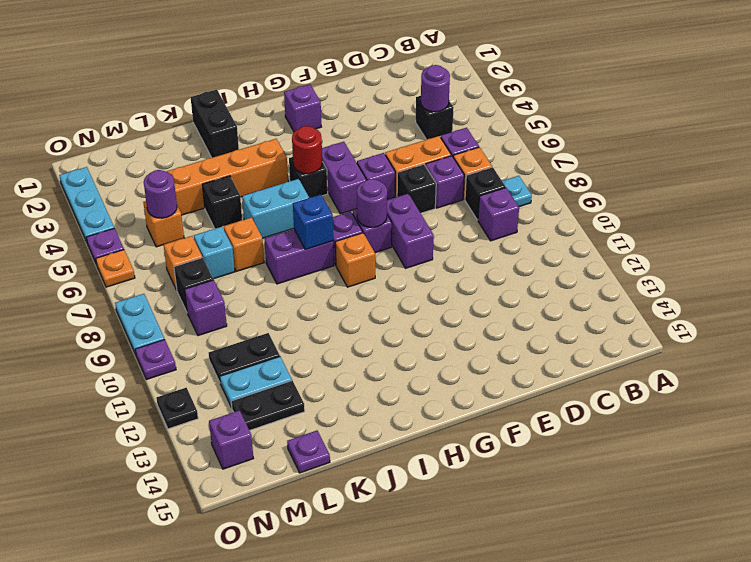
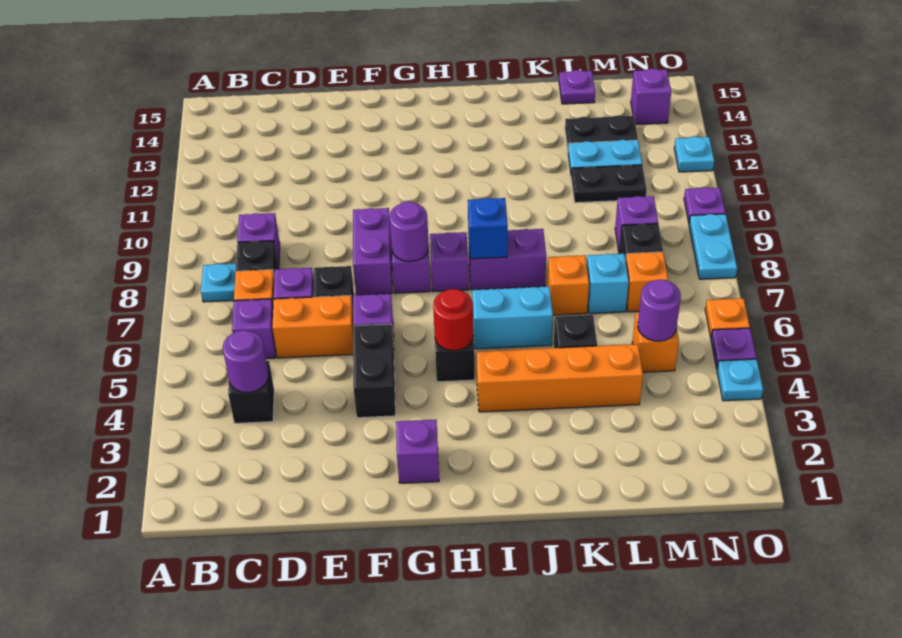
purple brick G5:G6 level 1 -> none
orange brick H9 level 1 -> none
black brick J1:J2 level 1 -> black brick F4:F5 level 1
cyan plate O2:O4 level 1 -> cyan plate O4 level 1
black plate O12 level 1 -> cyan plate O12 level 1

